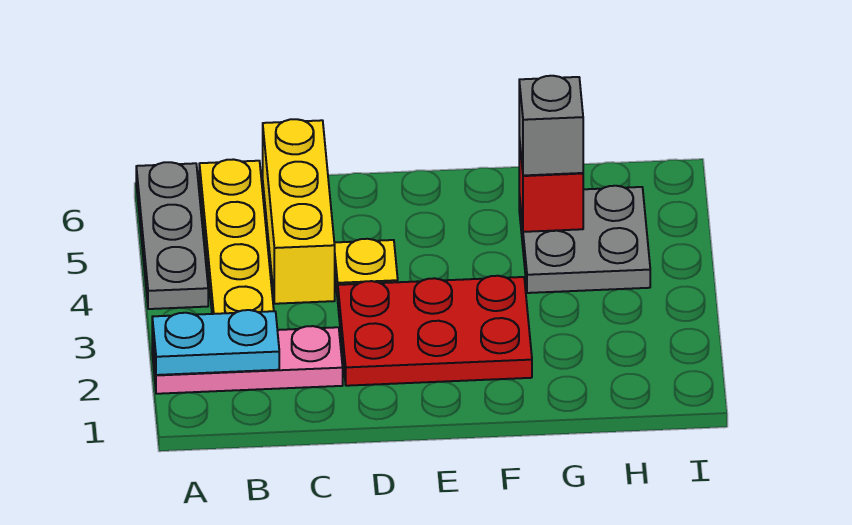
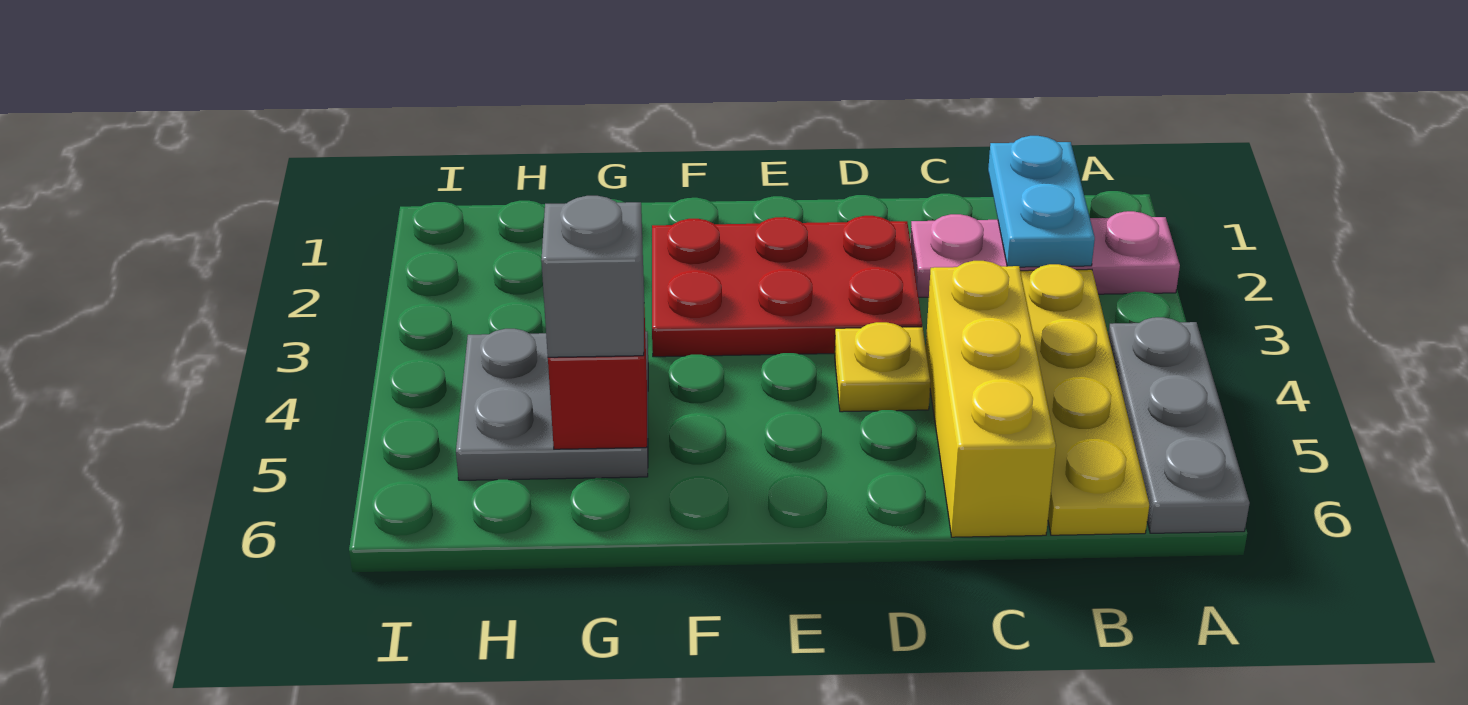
cyan plate A2:B2 level 2 -> cyan plate B1:B2 level 2

